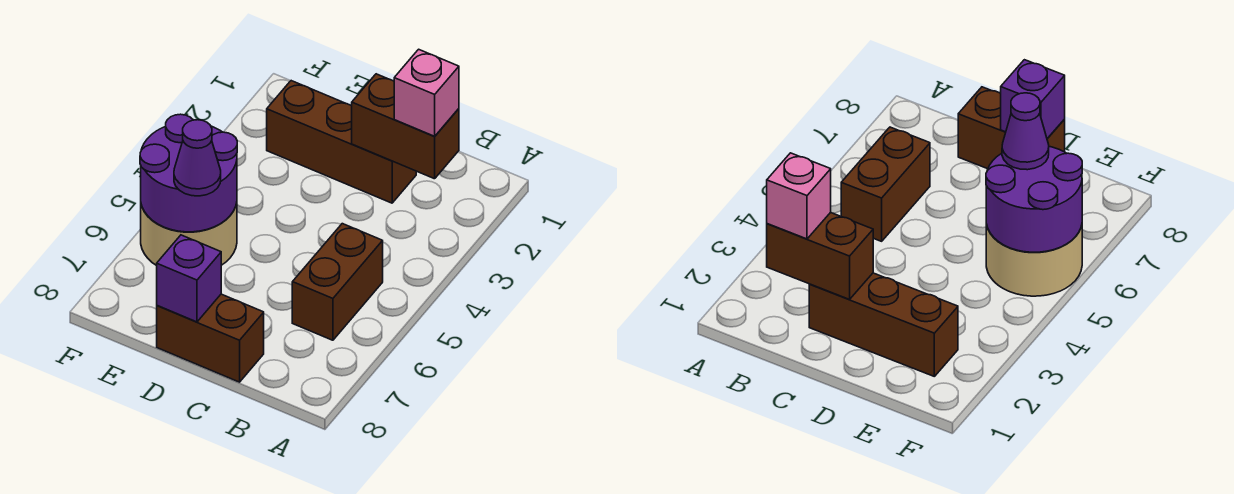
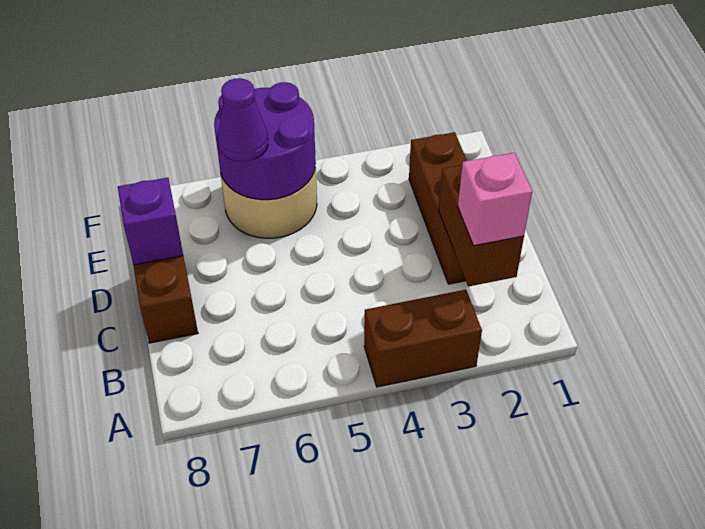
brown brick B5:B6 level 1 -> brown brick A3:A4 level 1

